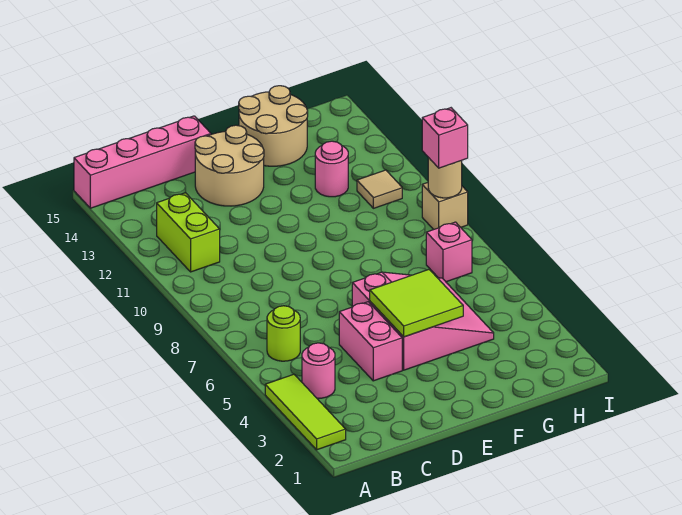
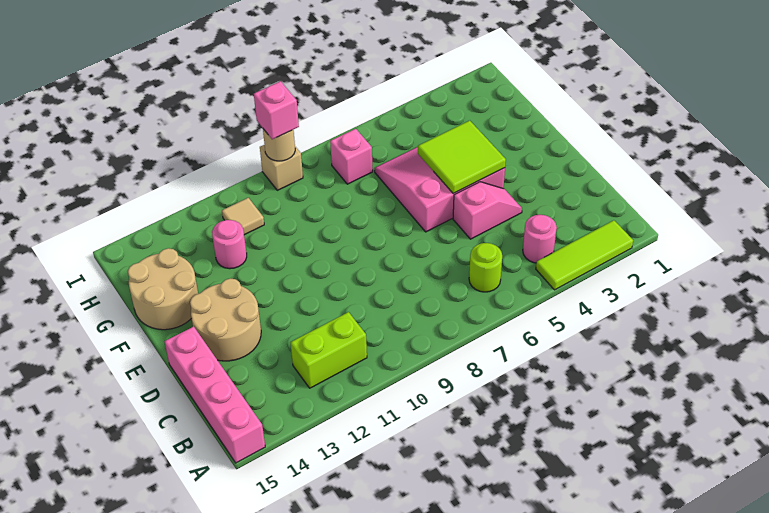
pink brick D4:D5 level 1 -> pink slope D4:D5 level 1 top 5

